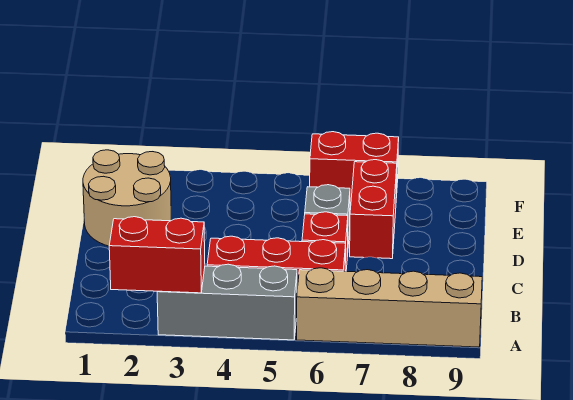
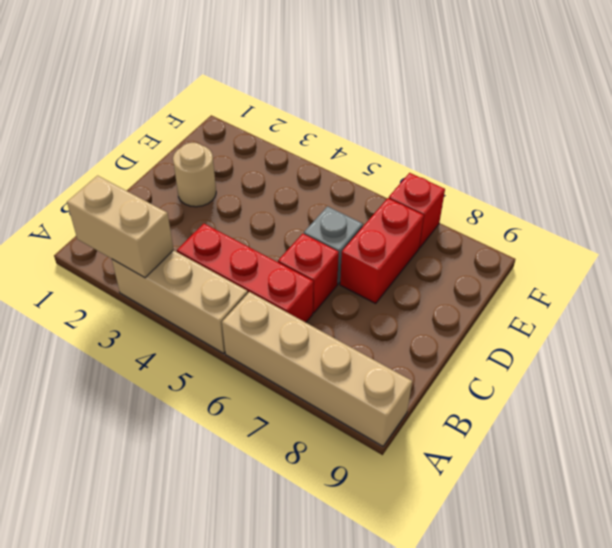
red brick A2:A3 level 2 -> tan brick A2:A3 level 2
grey brick A3:A5 level 1 -> tan brick A3:A5 level 1
tan round brick D1:E2 level 1 -> tan round brick D2 level 1
red brick F6:F7 level 1 -> red brick F7 level 1

